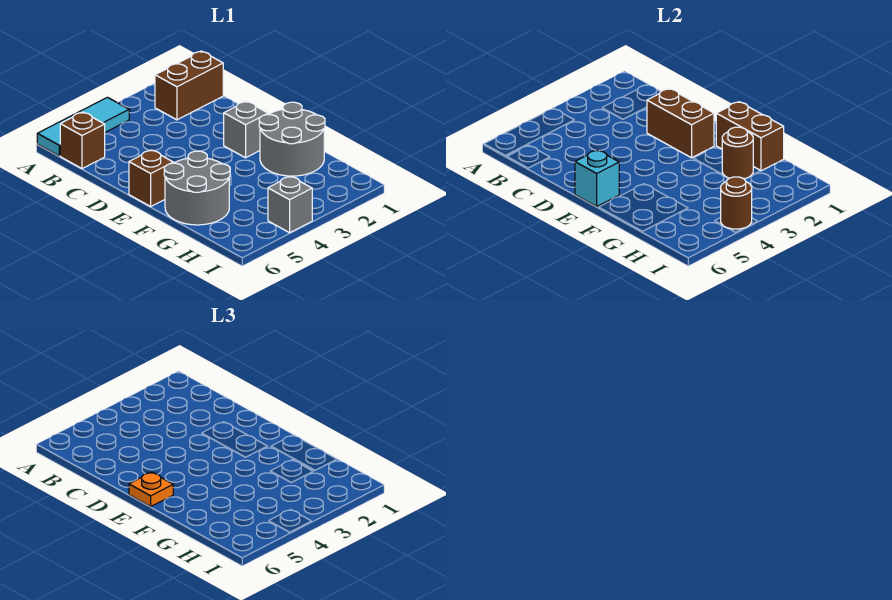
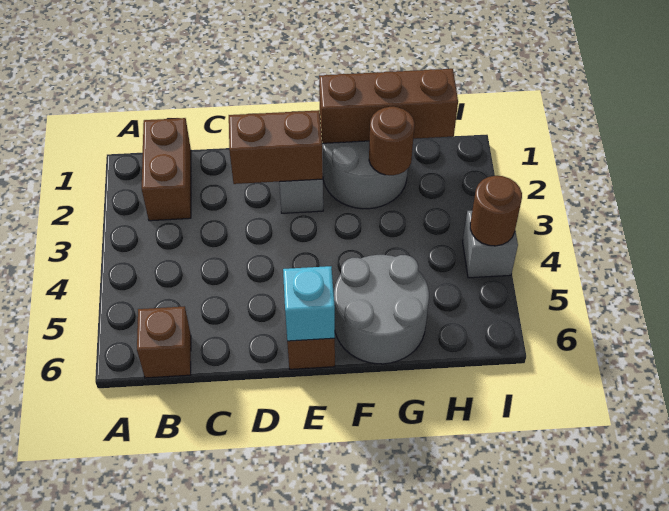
cyan tile A4:A6 level 1 -> none
orange plate E6 level 3 -> none
brown brick F1:G1 level 2 -> brown brick F1:H1 level 2

